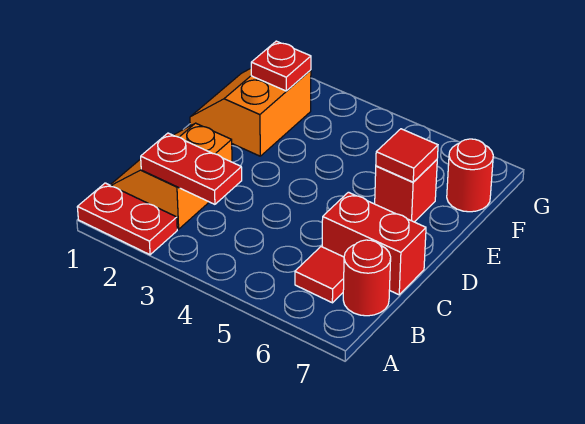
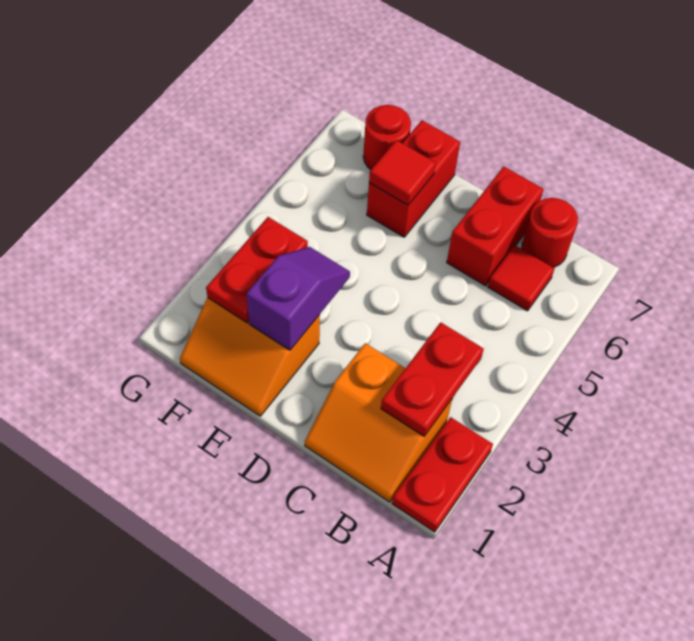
none -> purple slope E2:E3 level 2 top 2
red brick E6 level 1 -> red brick E6:E7 level 1
red plate F2 level 2 -> red plate F2:F3 level 2

